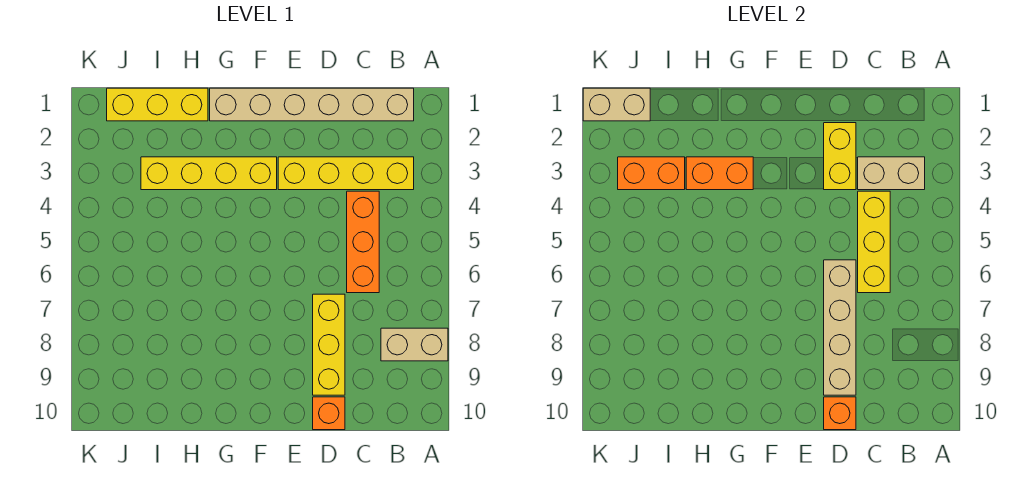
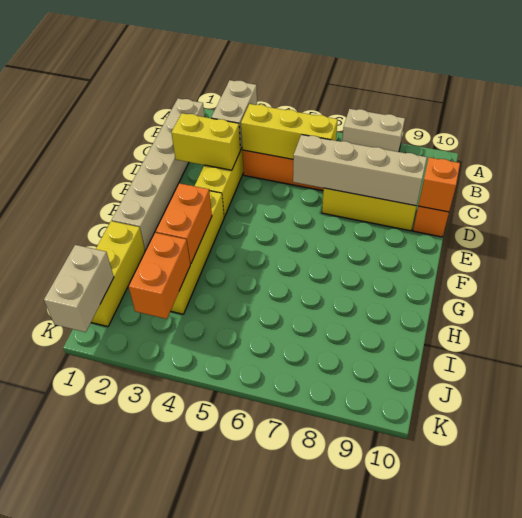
tan brick A8:B8 level 1 -> tan brick A7:A8 level 1

